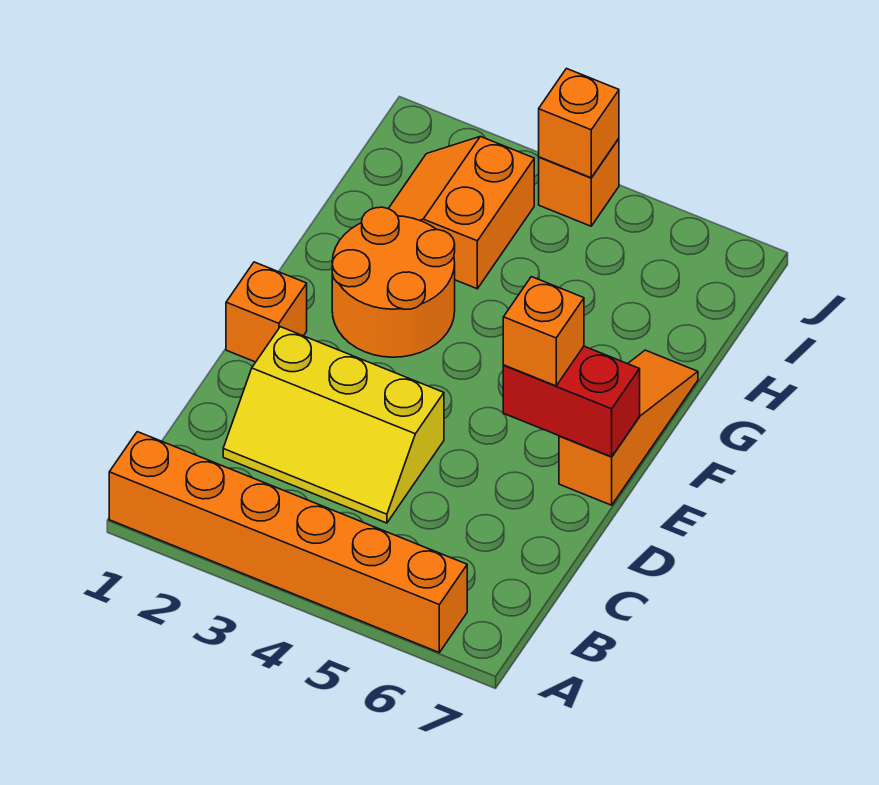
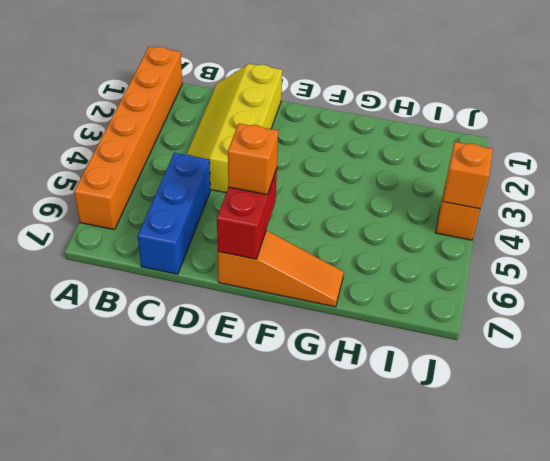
yellow slope C2:D4 level 1 top D -> yellow slope C1:D4 level 1 top D
none -> blue brick C5:C7 level 1
orange brick E1 level 1 -> none
orange round brick F2:G3 level 1 -> none
orange slope H2:I3 level 1 top 3 -> none

